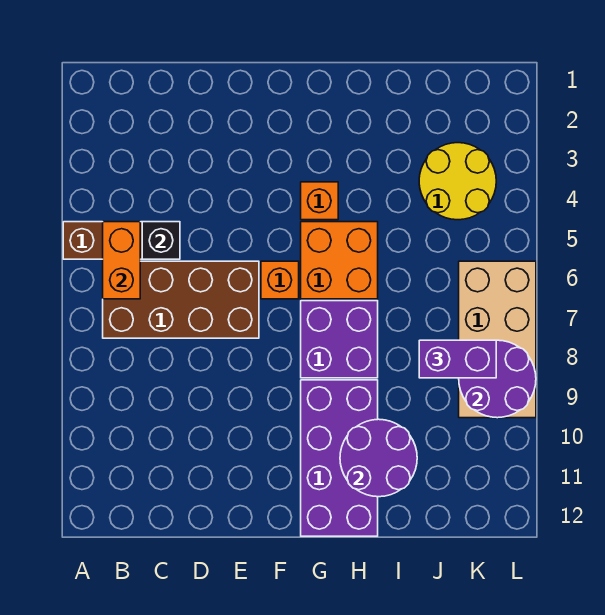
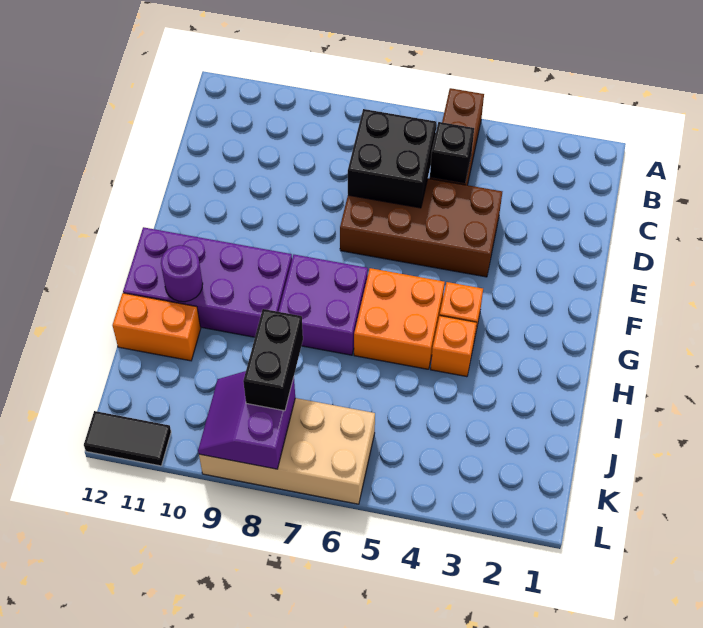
orange brick B5:B6 level 2 -> orange brick I11:I12 level 1
brown brick B6:E7 level 1 -> brown brick D4:E7 level 1
none -> black brick C6:D7 level 2
orange brick F6 level 1 -> orange brick H4 level 1
purple round brick H10:I11 level 2 -> purple round brick H11 level 2
yellow round brick J3:K4 level 1 -> none
purple brick J8:K8 level 3 -> black brick J8:K8 level 3
purple round brick K8:L9 level 2 -> purple slope K8:L9 level 2 top 8
none -> black tile L11:L12 level 1

